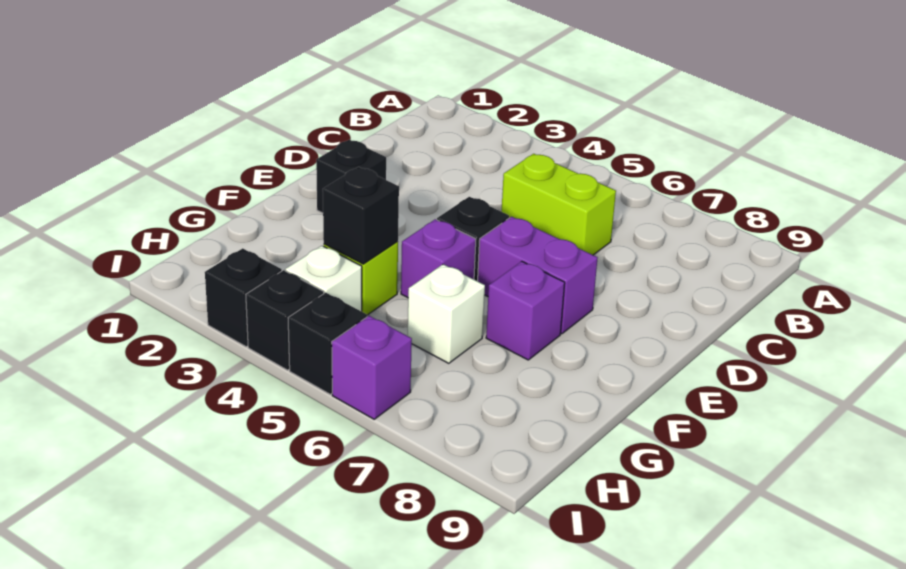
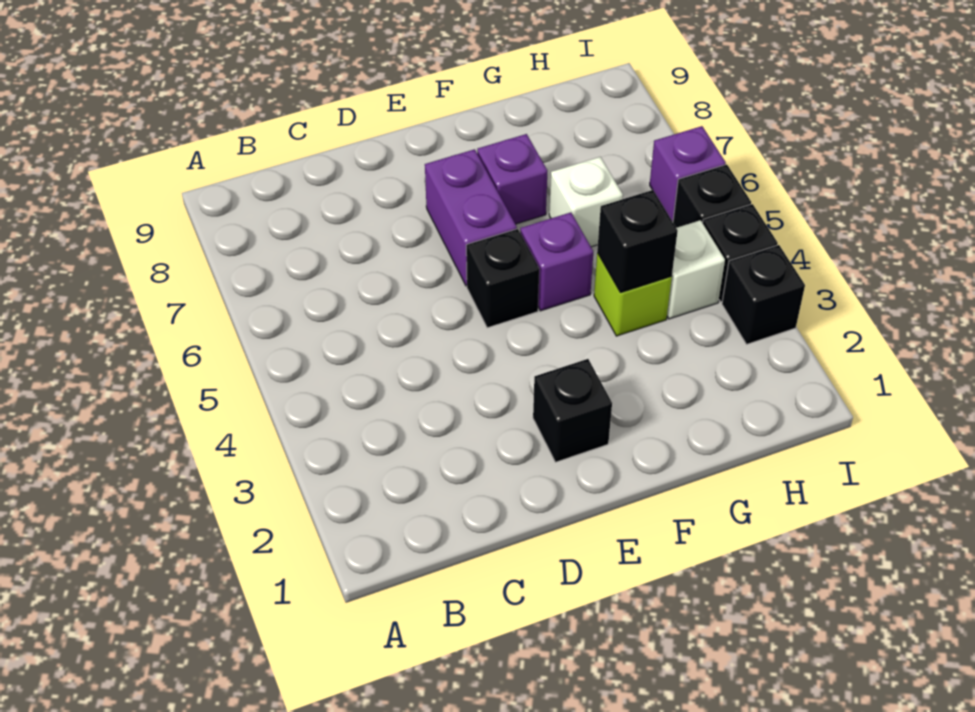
lime brick C5:C6 level 1 -> none

